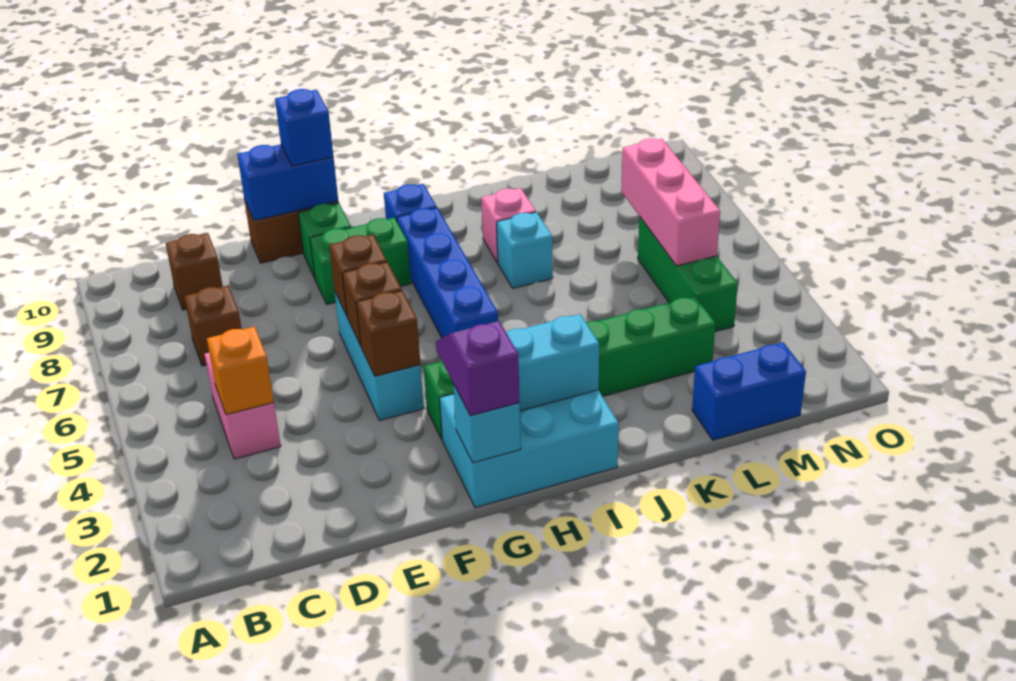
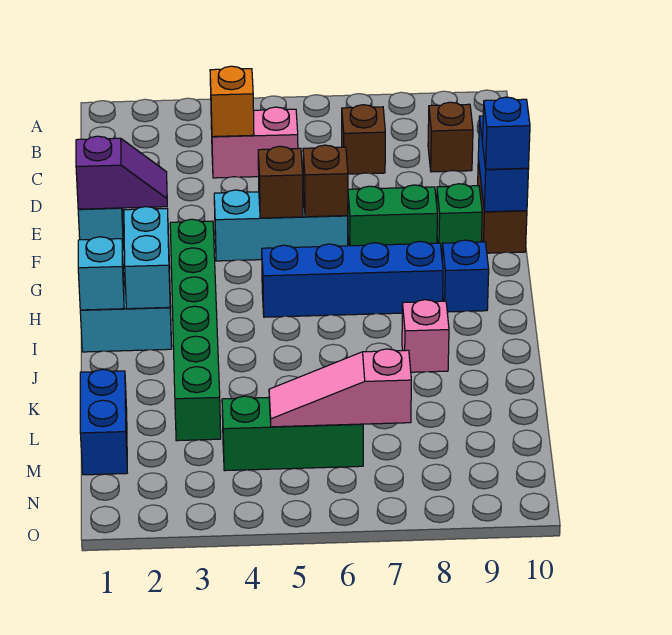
brown brick F4 level 2 -> none
green brick F8:G8 level 1 -> green brick F7:F8 level 1
cyan brick J7 level 1 -> cyan brick I1 level 2
pink brick M5:M7 level 2 -> pink slope M5:M7 level 2 top 7

